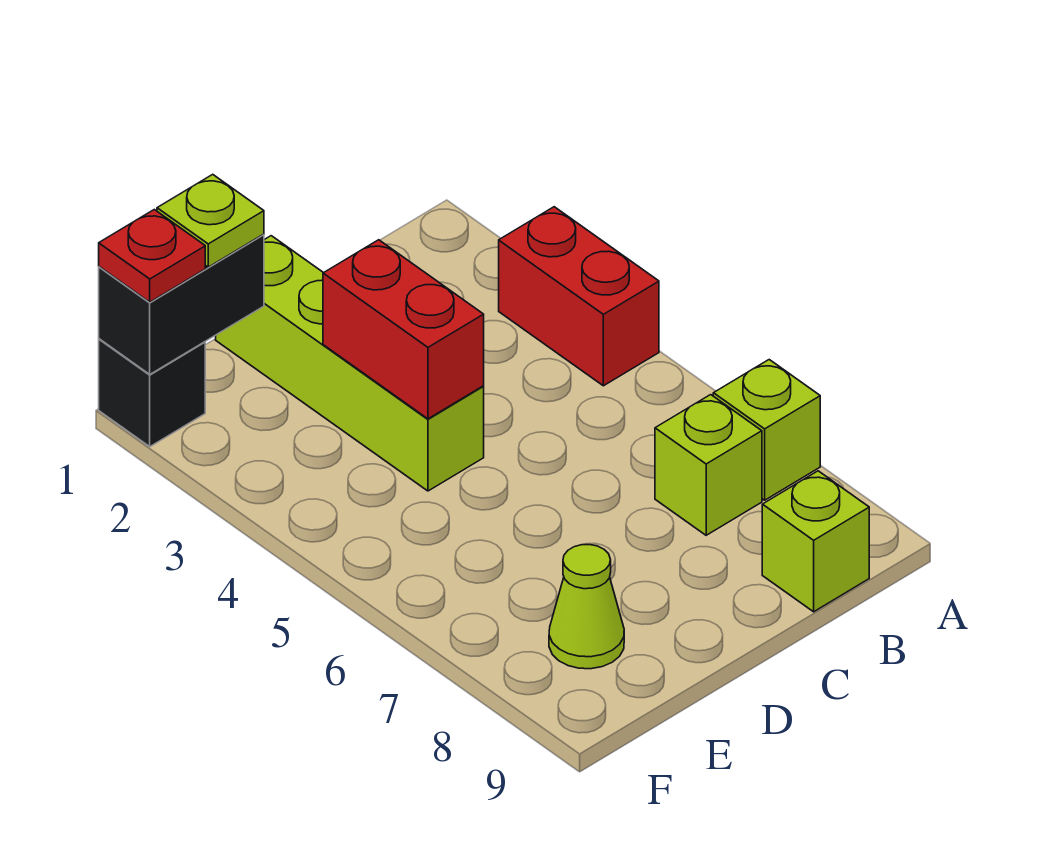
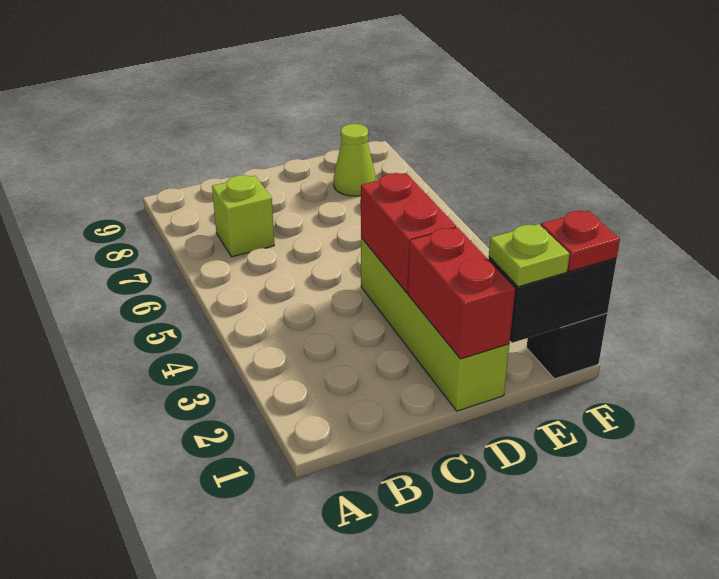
red brick A3:A4 level 1 -> red brick D1:D2 level 2
lime brick A7 level 1 -> none
lime brick B9 level 1 -> none

